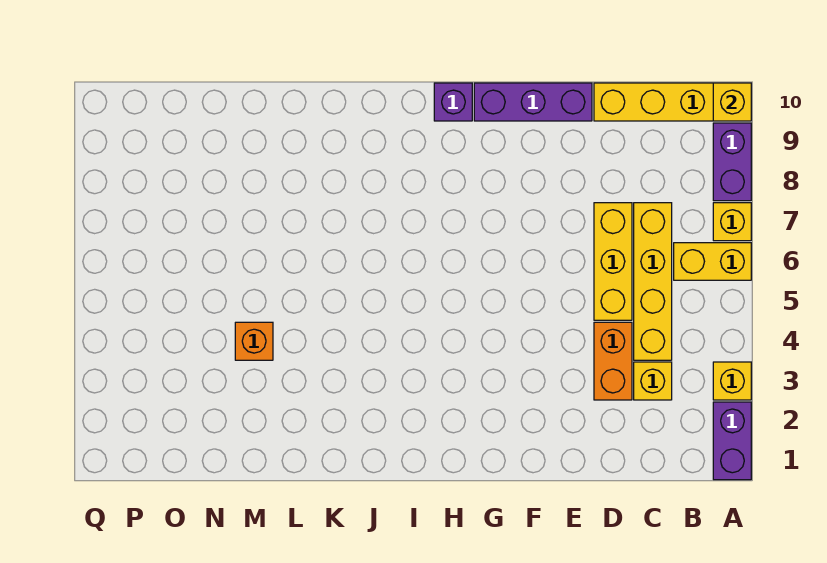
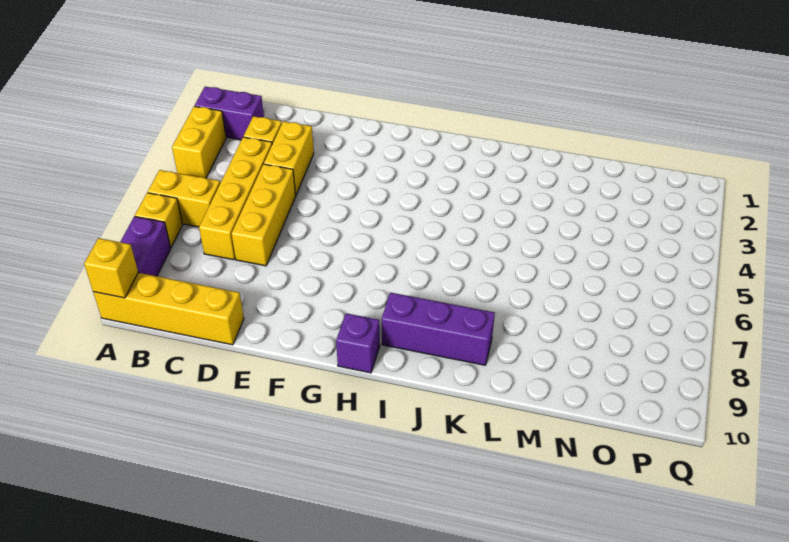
purple brick A1:A2 level 1 -> purple brick A2:B2 level 1
yellow brick A3 level 1 -> yellow brick A3:A4 level 1
orange brick D3:D4 level 1 -> yellow brick D3:D4 level 1
purple brick E10:G10 level 1 -> purple brick I9:K9 level 1
orange brick M4 level 1 -> none

